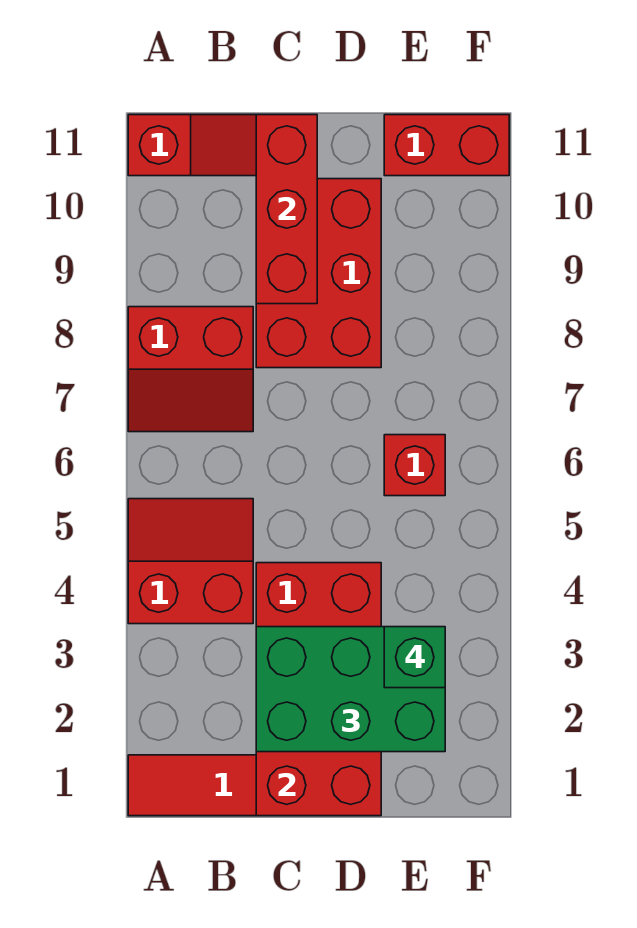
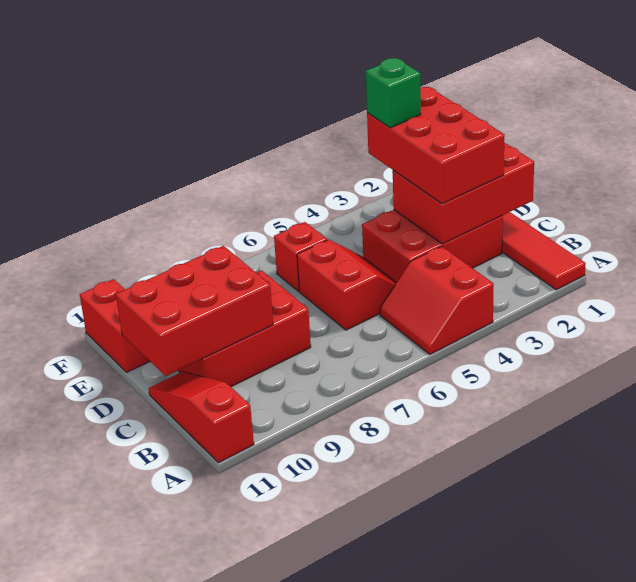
red slope A7:B8 level 1 top 8 -> red slope C5:D6 level 1 top 6
green brick C2:E3 level 3 -> red brick C2:E3 level 3
red brick C9:C11 level 2 -> red brick C9:D11 level 2

